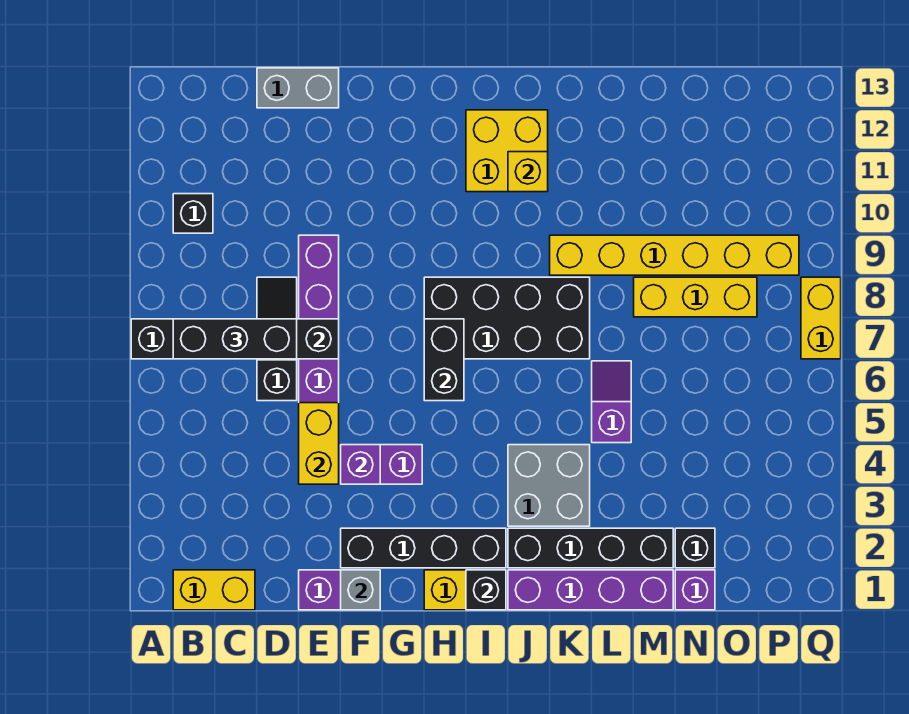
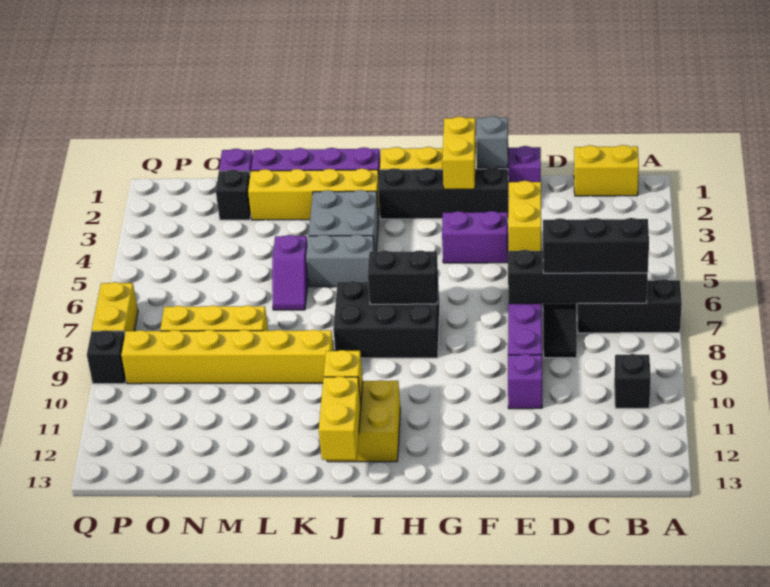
grey brick D13:E13 level 1 -> grey brick J5:K5 level 1
purple brick F4 level 2 -> purple brick E10 level 1
none -> yellow brick G1:G2 level 2
black brick H6:H7 level 2 -> black brick H7:I7 level 2
black brick H7:K8 level 1 -> black brick H7:J8 level 1
black brick I1 level 2 -> black brick Q9 level 1
black brick J2:M2 level 1 -> yellow brick J2:M2 level 1
none -> yellow brick J12:J13 level 2

